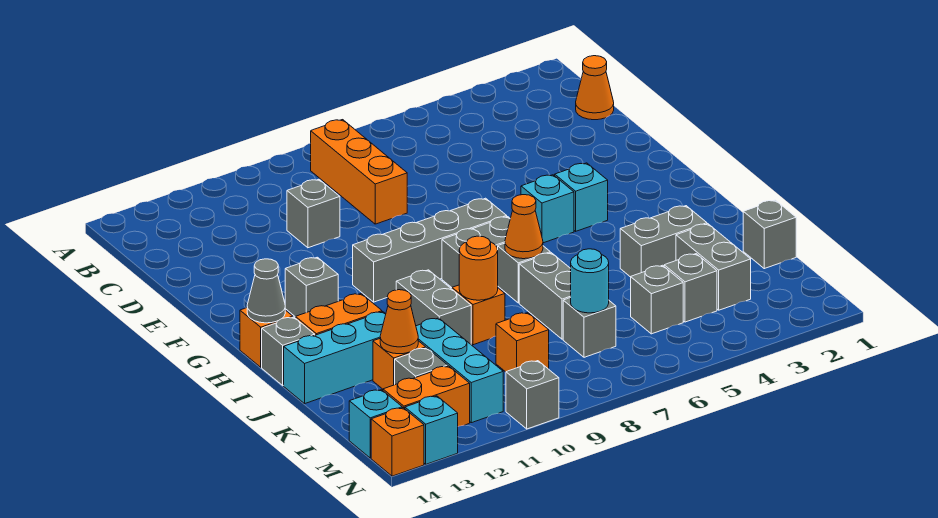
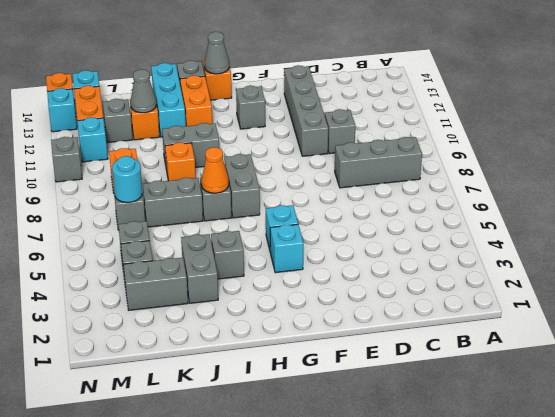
orange brick B8:D8 level 1 -> grey brick B8:D8 level 1
orange cone C1 level 1 -> none
grey brick G7:G10 level 1 -> grey brick E10:E13 level 1
orange round brick J9 level 2 -> none
grey brick K1 level 1 -> grey brick I4 level 1
cyan brick K11:M11 level 1 -> cyan brick M11 level 1
orange cone K12 level 2 -> grey cone K12 level 2

